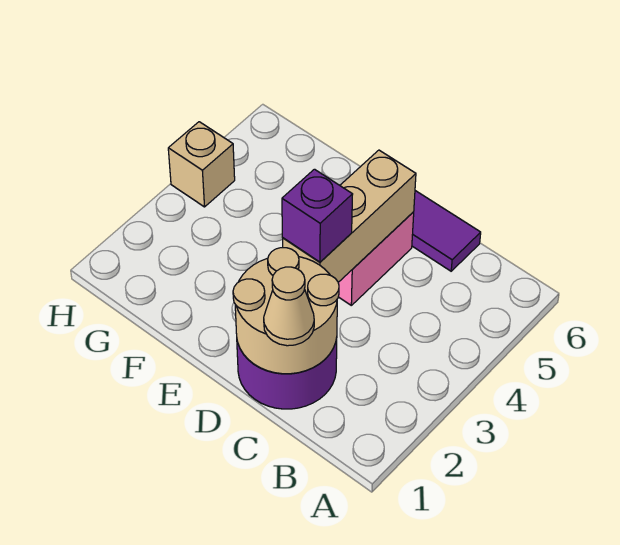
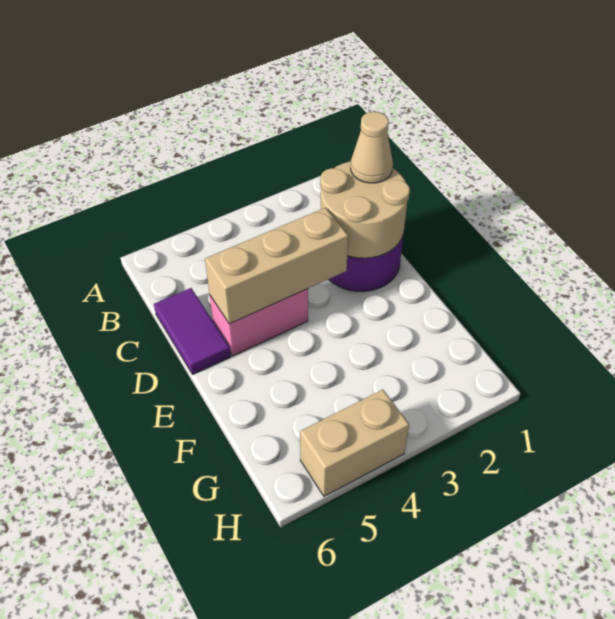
purple brick D3 level 3 -> none
tan brick H4 level 1 -> tan brick H4:H5 level 1

